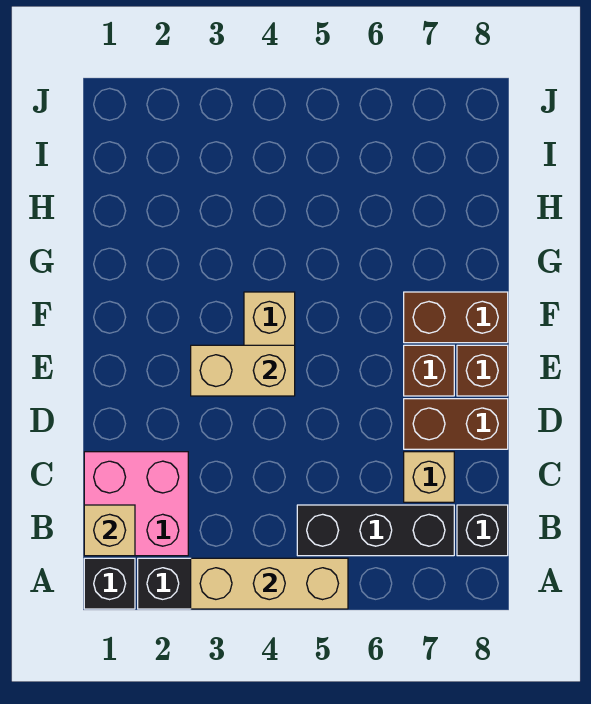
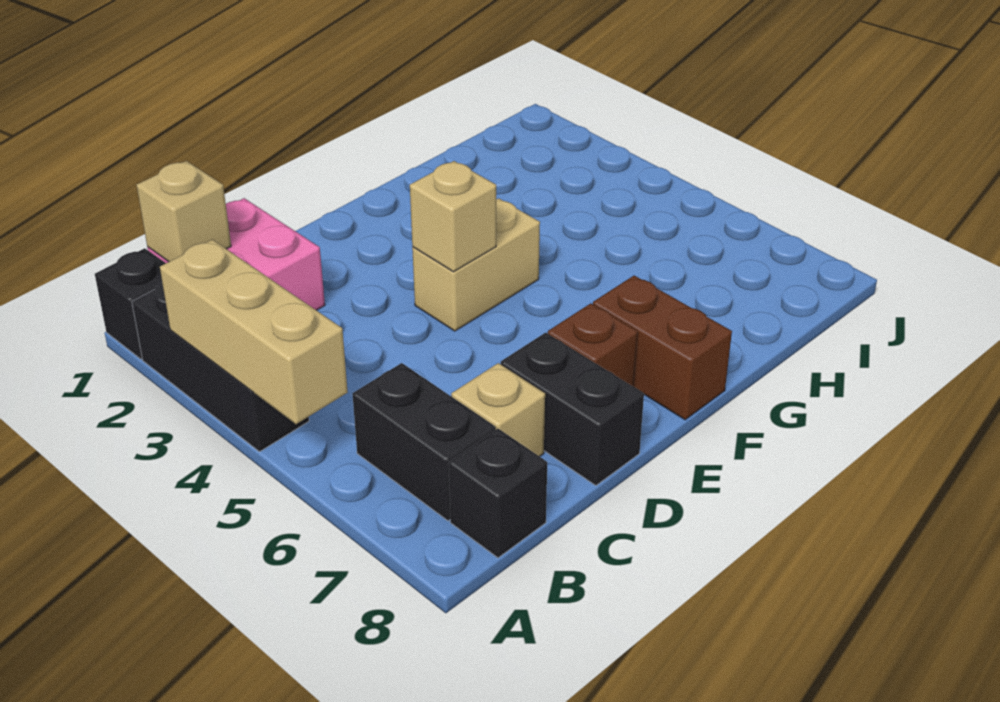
black brick B5:B7 level 1 -> black brick B6:B7 level 1
brown brick D7:D8 level 1 -> black brick D7:D8 level 1
tan brick E3:E4 level 2 -> tan brick E4 level 2
brown brick E8 level 1 -> none

